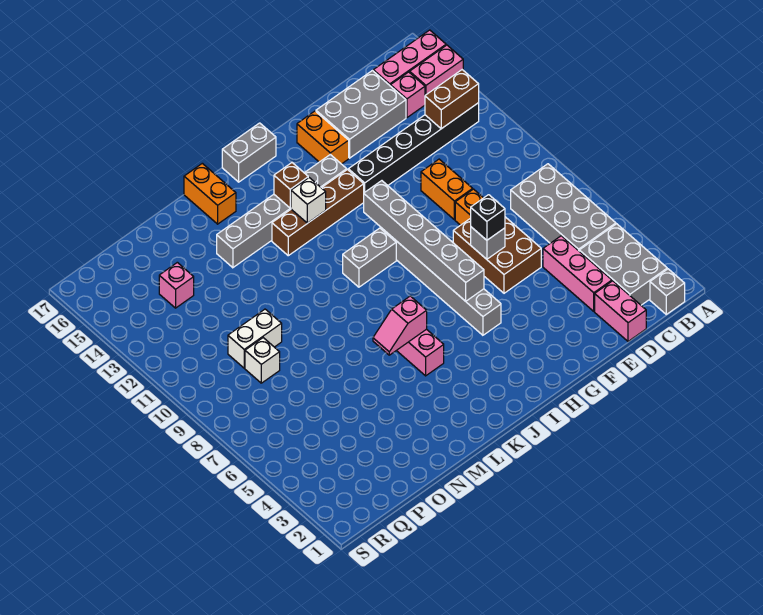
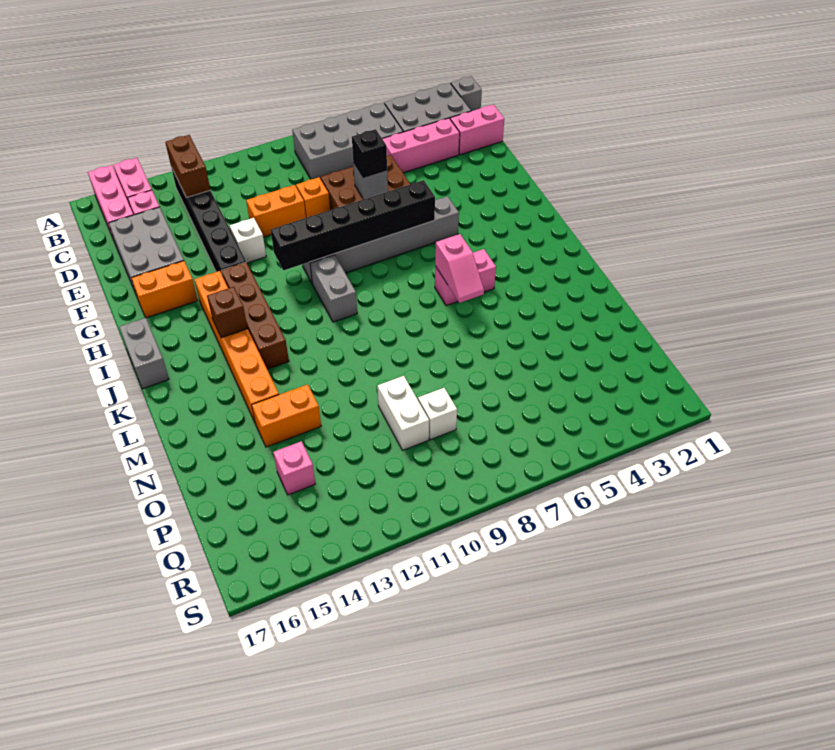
grey brick H6:H11 level 2 -> black brick H6:H11 level 2
grey brick H14:M14 level 1 -> orange brick H14:M14 level 1
white brick J13 level 2 -> white brick F12 level 1
orange brick L16:L17 level 1 -> orange brick N13:N14 level 1

